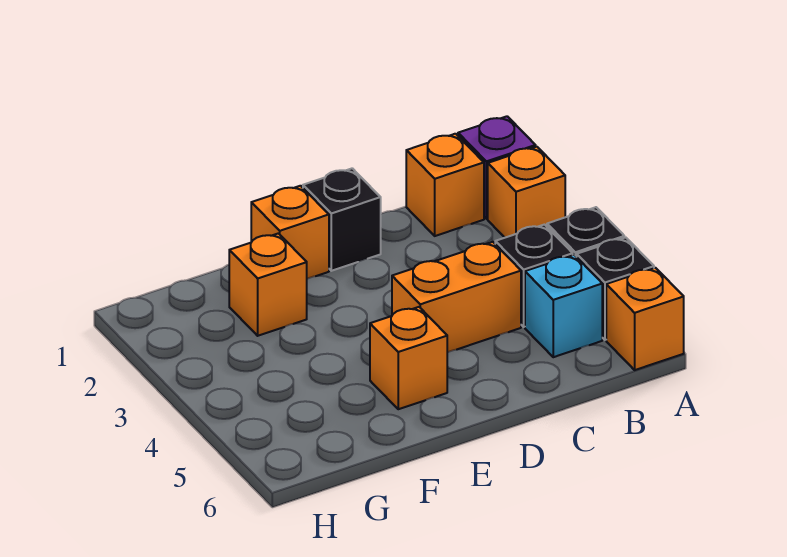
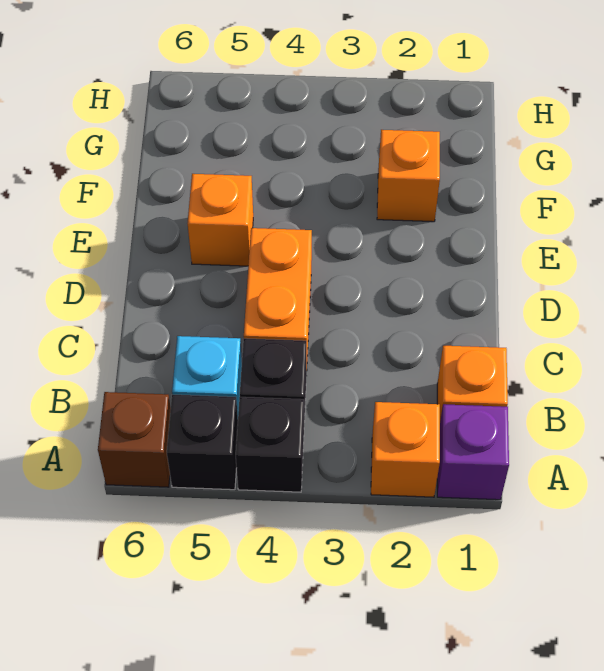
orange brick A6 level 1 -> brown brick A6 level 1
black brick D1 level 1 -> none
orange brick E1 level 1 -> none

